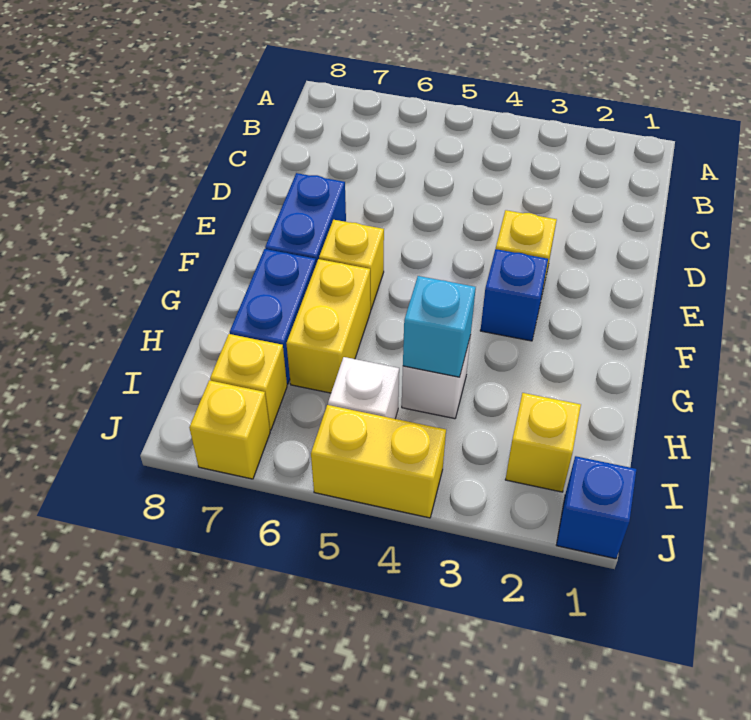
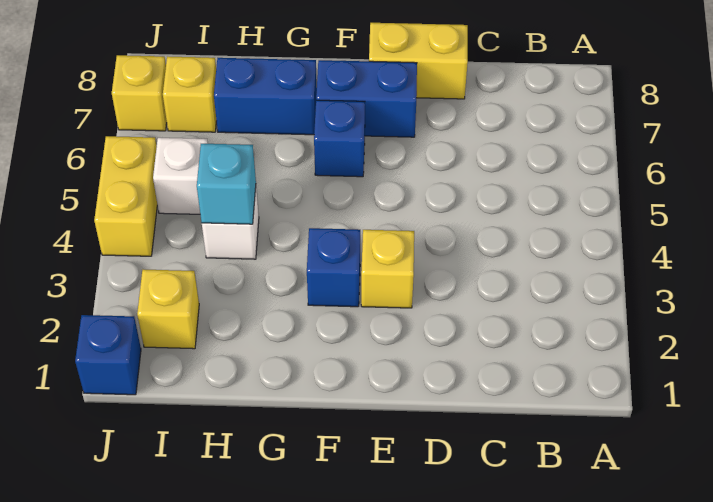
yellow brick F6 level 1 -> blue brick F6 level 1
yellow brick G6:H6 level 1 -> yellow brick D8:E8 level 1

